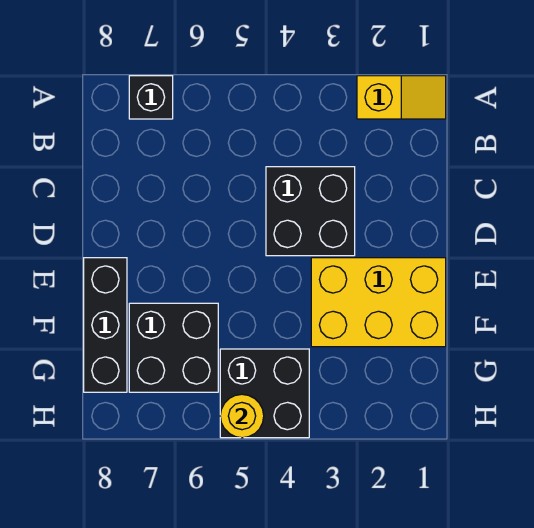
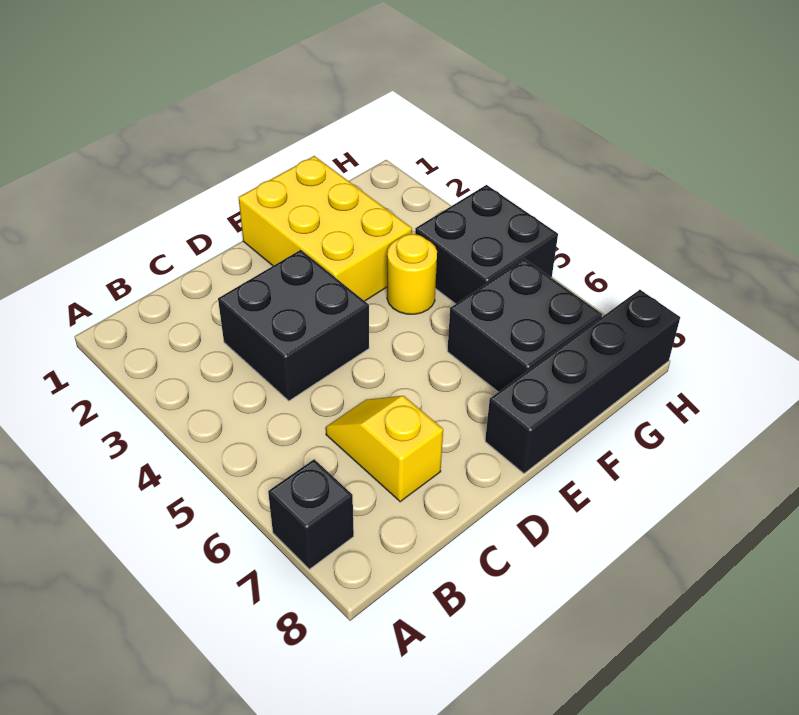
yellow slope A1:A2 level 1 top 2 -> yellow slope C6:C7 level 1 top 7
black brick E8:G8 level 1 -> black brick E8:H8 level 1
yellow round brick H5 level 2 -> yellow round brick F4 level 1

